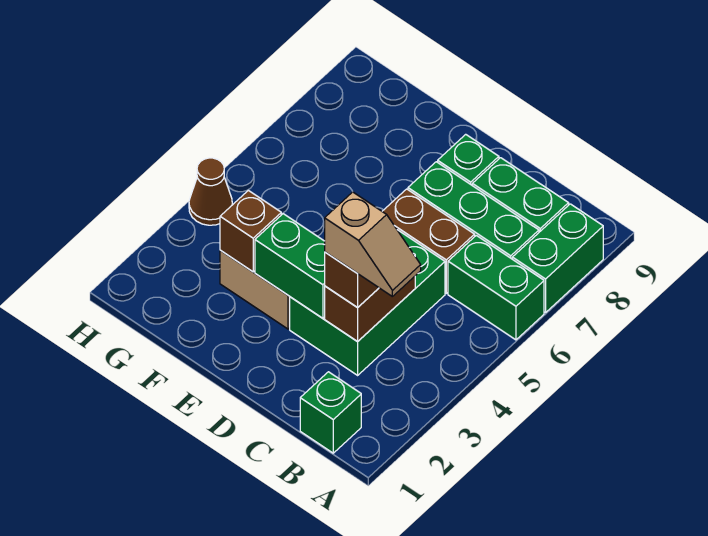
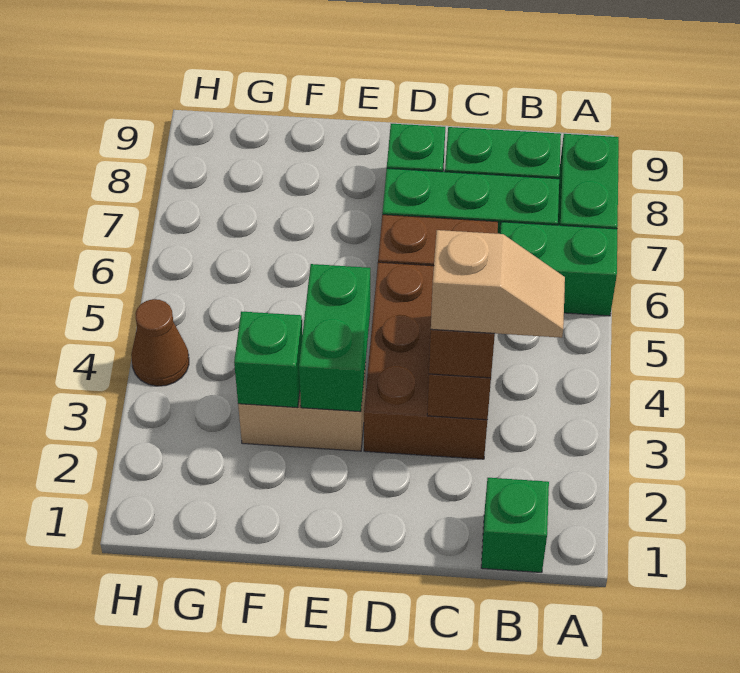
green brick C3:D5 level 1 -> brown brick C3:D5 level 1
green brick D3:E3 level 2 -> green brick E3:E4 level 2
brown brick F3 level 2 -> green brick F3 level 2

